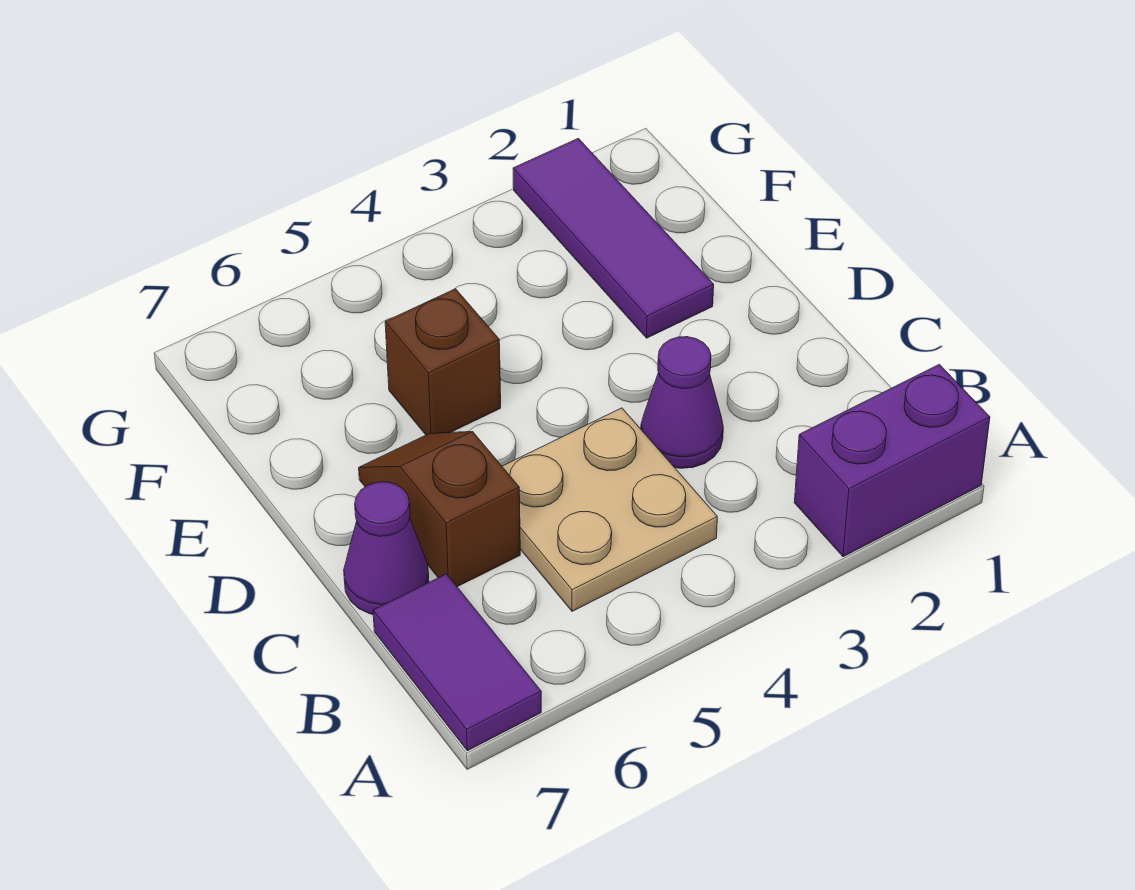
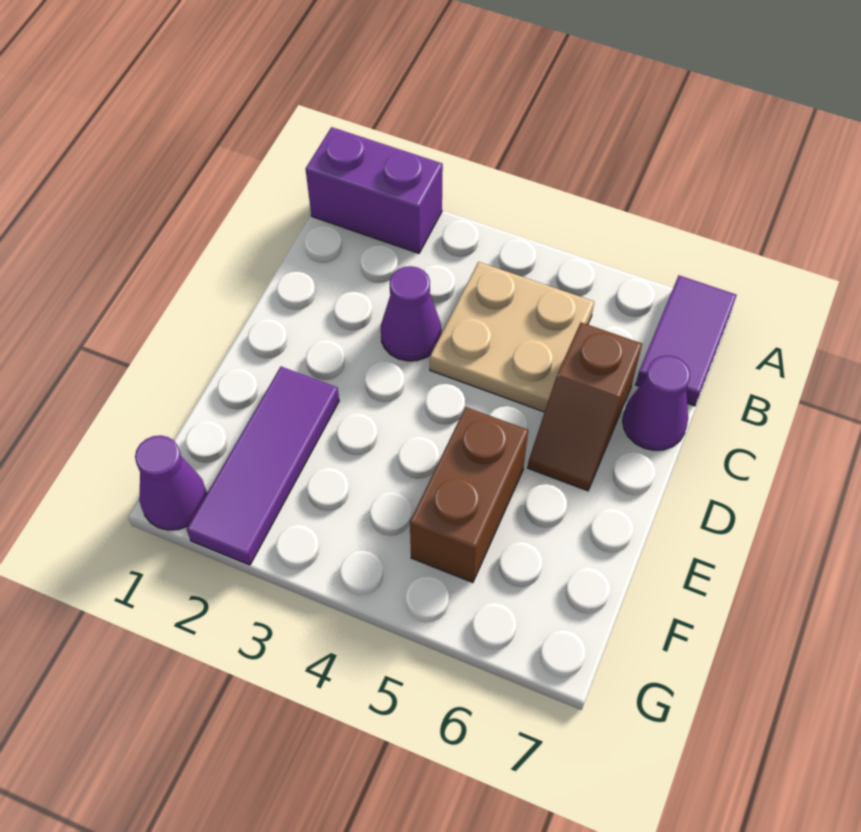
brown brick E5 level 1 -> brown brick E5:F5 level 1
none -> purple cone G1 level 1

